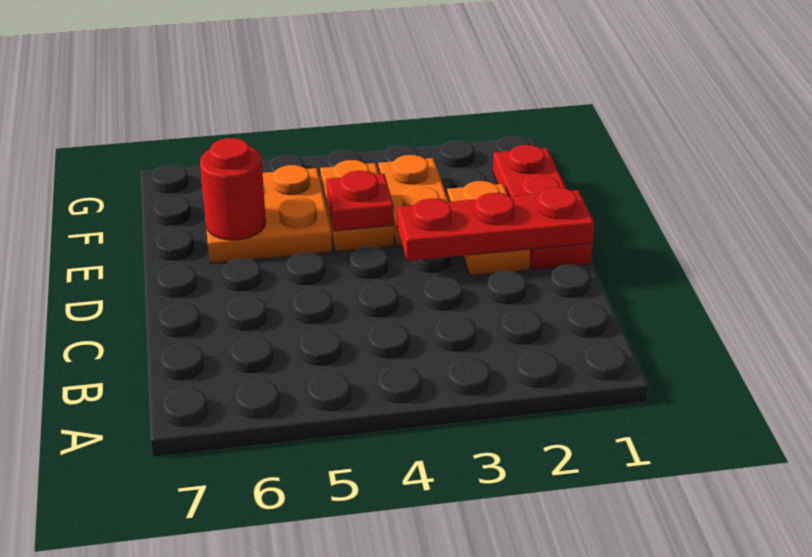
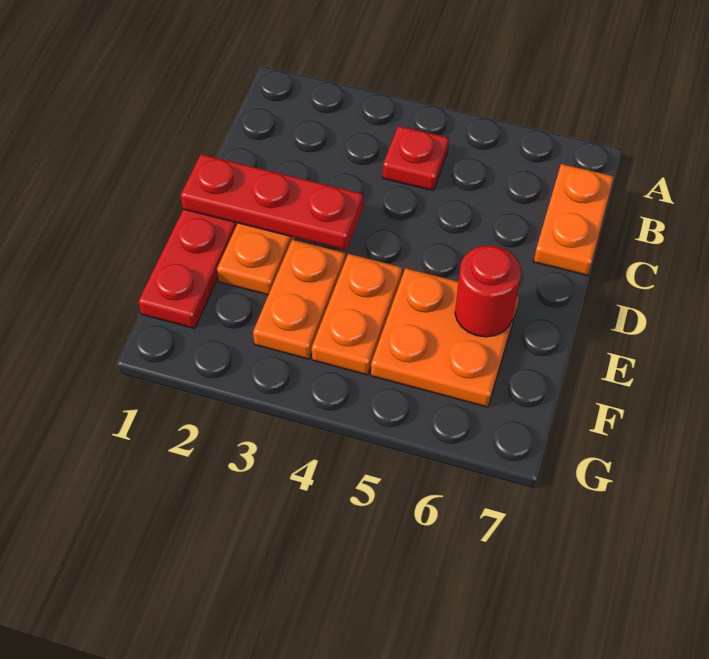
none -> orange plate B7:C7 level 1
red plate E4 level 2 -> red plate B4 level 1

